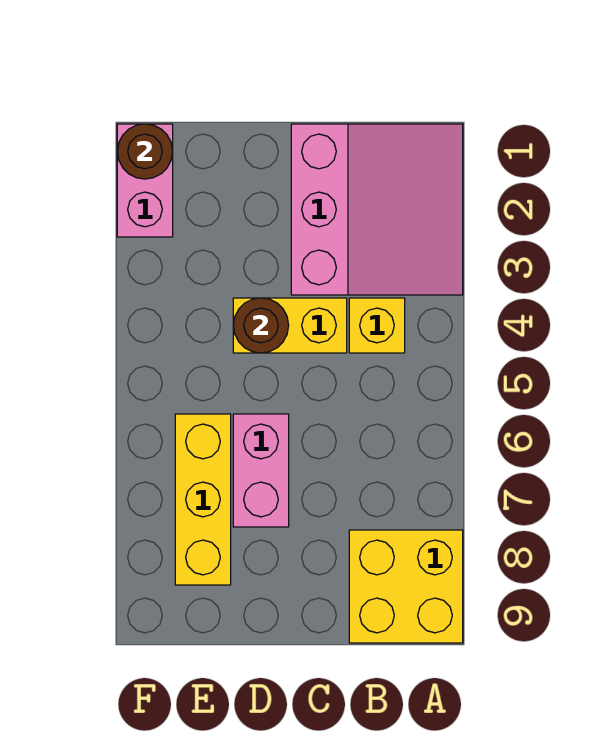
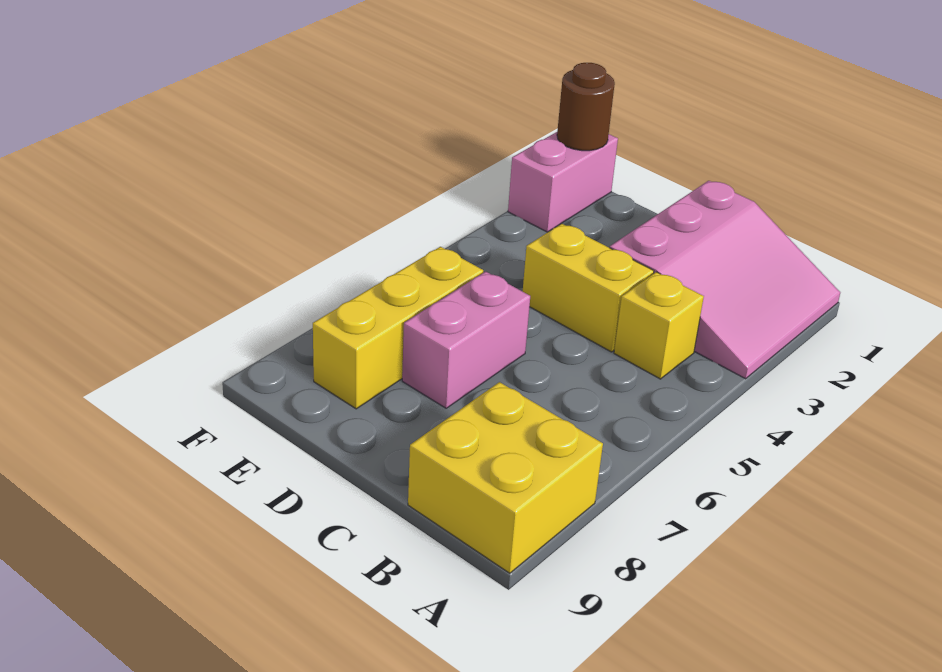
brown round brick D4 level 2 -> none

